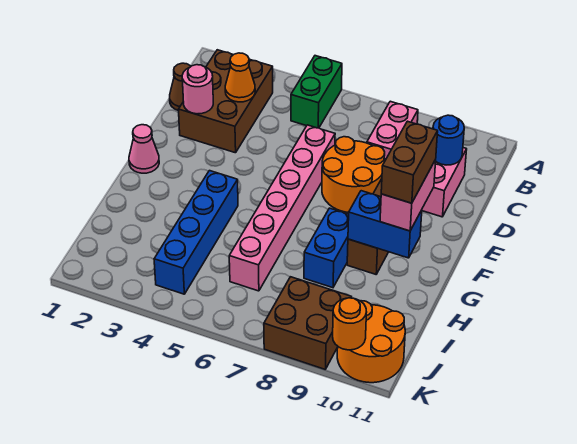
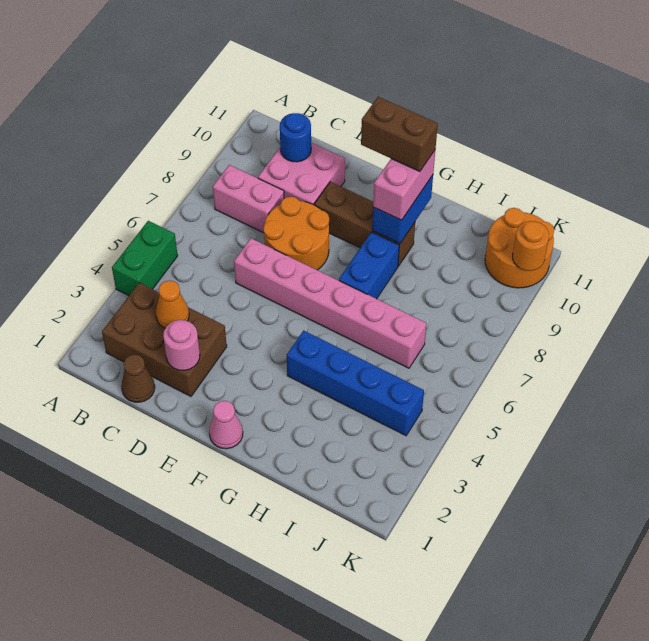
green brick A5:B5 level 1 -> green brick A4:A5 level 1
pink brick F10:G10 level 3 -> pink brick G9:G10 level 3
blue brick G8:H8 level 1 -> blue brick G7:G8 level 1
brown brick J8:K9 level 1 -> none

